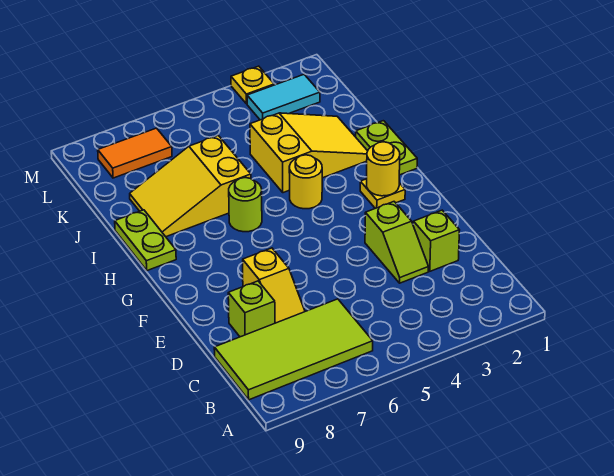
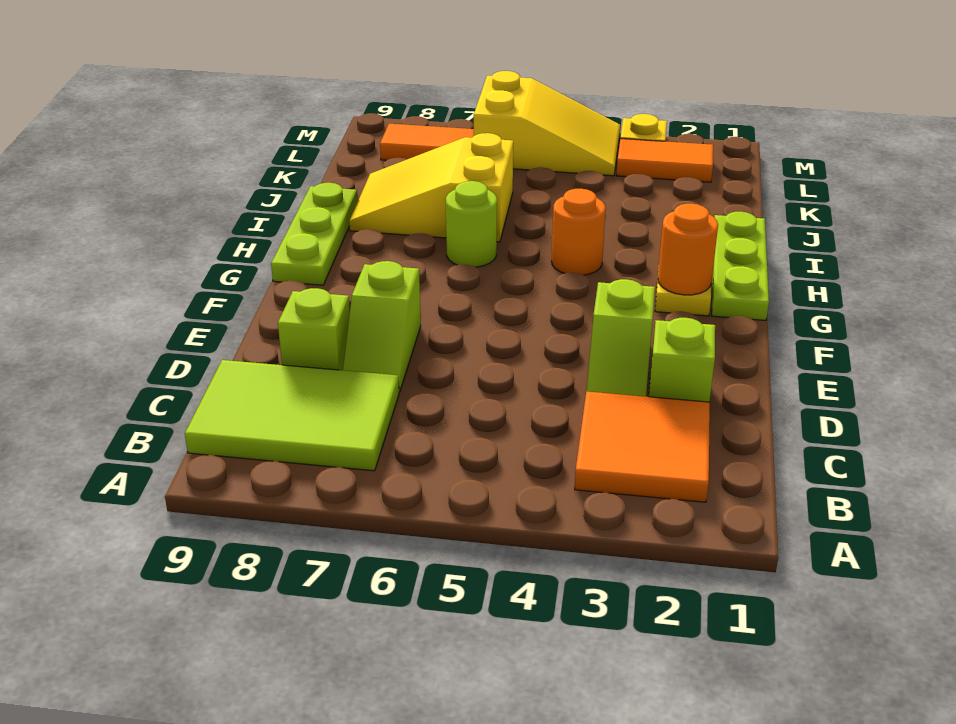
none -> orange tile B2:C3 level 1
lime tile B6:C9 level 1 -> lime tile B7:C9 level 1
yellow slope D7:E7 level 1 top E -> lime slope D7:E7 level 1 top E
yellow round brick G2 level 2 -> orange round brick G2 level 2
lime plate H1:I1 level 1 -> lime plate G1:I1 level 1
yellow round brick H4 level 1 -> orange round brick H4 level 1
lime plate H9:I9 level 1 -> lime plate G9:I9 level 1
yellow slope I2:J4 level 1 top 4 -> yellow slope L4:M6 level 1 top 6
cyan tile L2:L3 level 1 -> orange tile L2:L3 level 1

